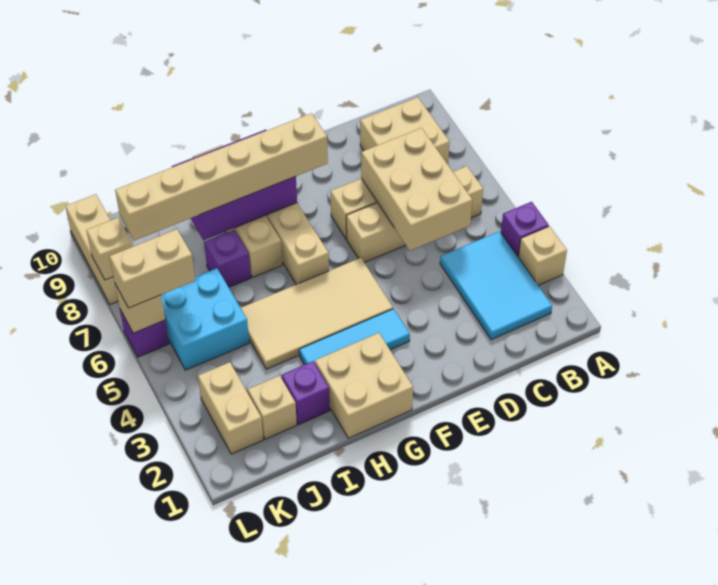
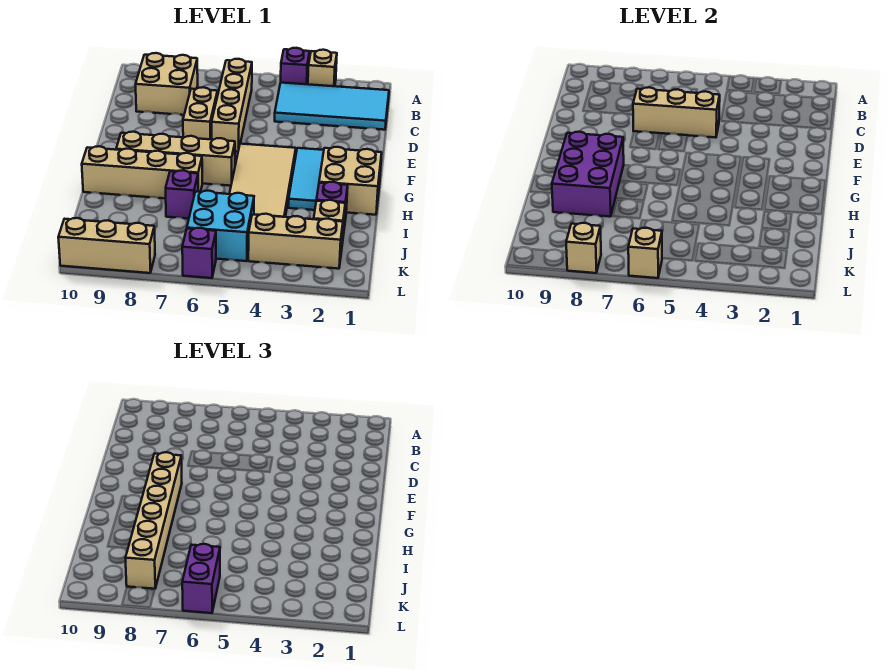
cyan tile B2:C4 level 1 -> cyan tile B1:C4 level 1
tan brick C5:D7 level 2 -> tan brick D5:D7 level 2
tan brick K2:K3 level 1 -> tan brick K2:K4 level 1
tan brick K6:L6 level 3 -> purple brick K6:L6 level 3

